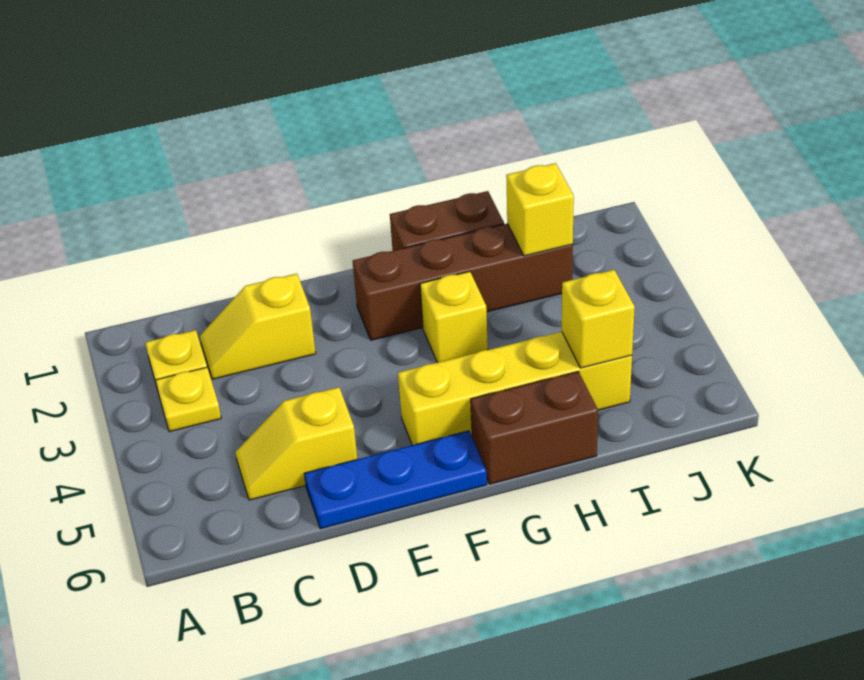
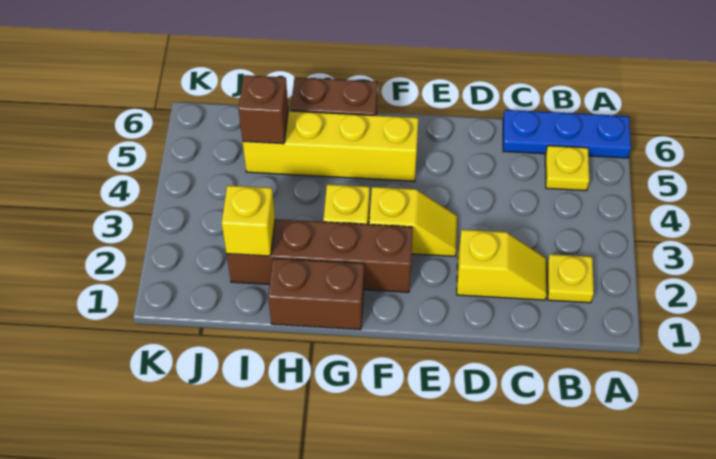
yellow plate B3 level 1 -> yellow plate B5 level 1
yellow slope C5:D5 level 1 top D -> yellow slope E3:F3 level 1 top F
blue plate D6:F6 level 1 -> blue plate A6:C6 level 1
yellow brick I5 level 2 -> brown brick I5 level 2

